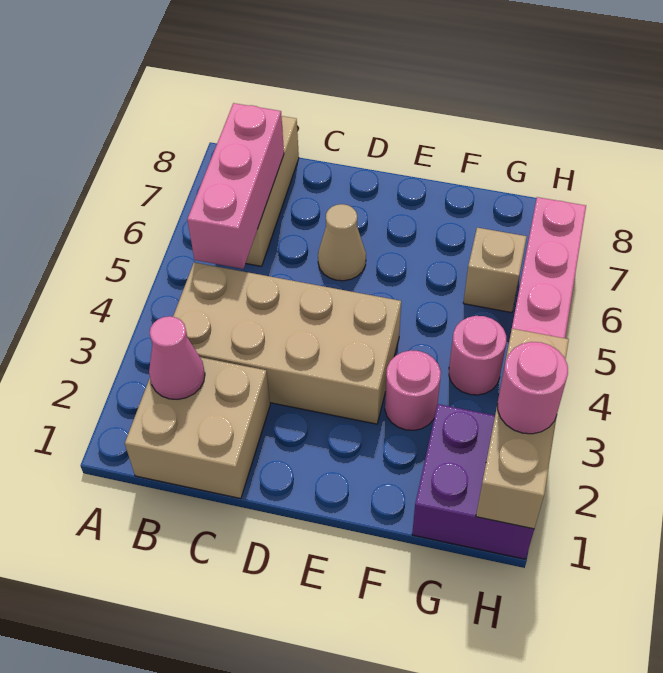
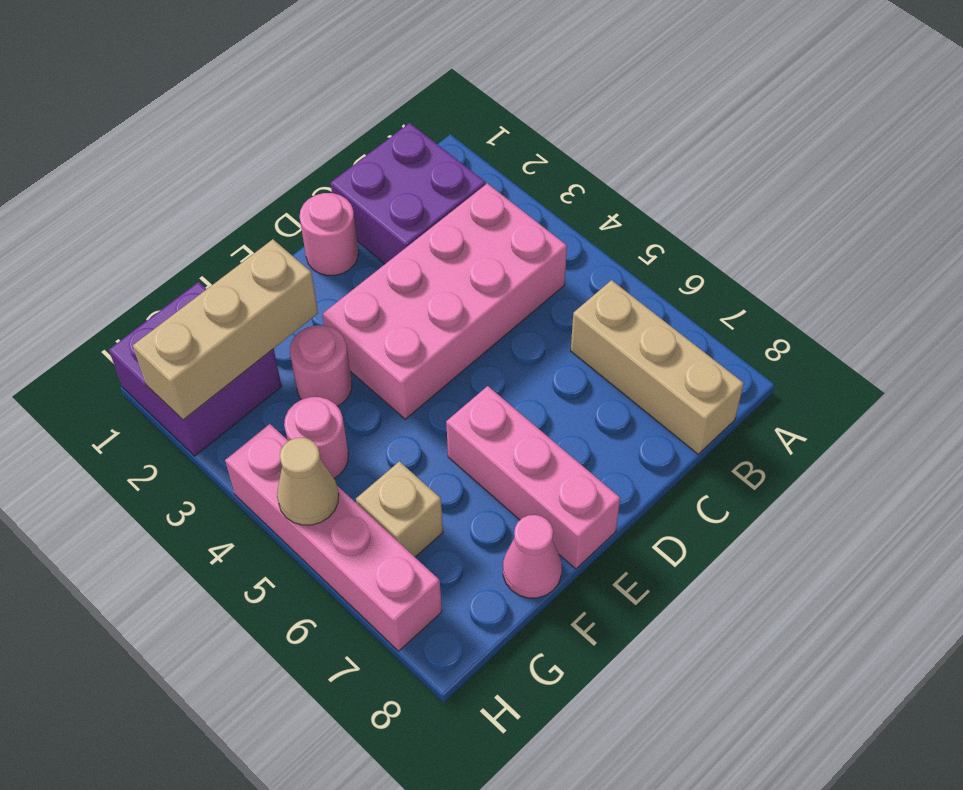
tan brick B1:C2 level 1 -> purple brick B1:C2 level 1
pink cone B2 level 2 -> pink cone F8 level 1
tan brick B3:E4 level 1 -> pink brick B3:E4 level 1
pink brick B5:B7 level 2 -> pink brick E6:E8 level 1
tan cone D6 level 1 -> tan cone H5 level 2
tan brick H1:H3 level 2 -> tan brick F2:H2 level 2
pink round brick H2 level 3 -> pink round brick D1 level 1

